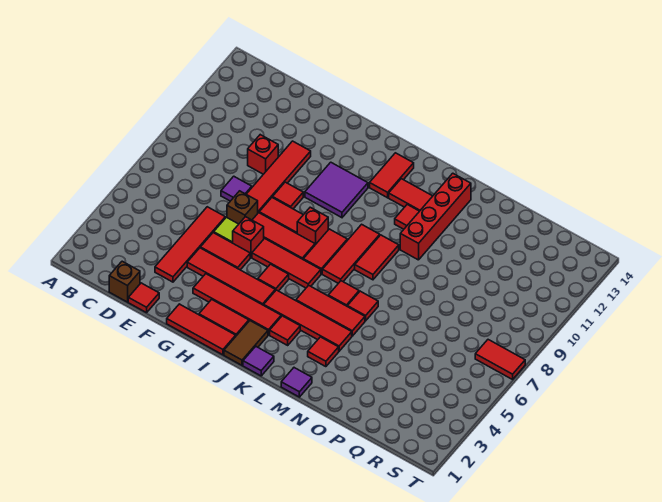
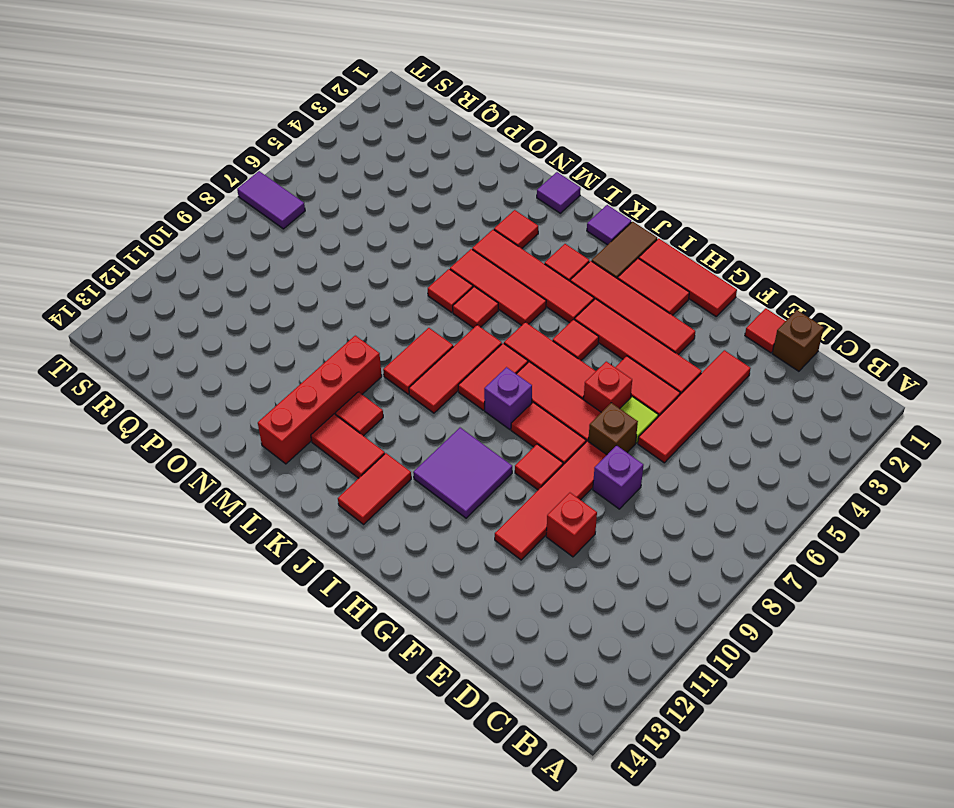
purple tile E8 level 1 -> purple brick E8 level 1
red brick I8 level 1 -> purple brick I8 level 1
red tile S7:T7 level 1 -> purple tile S7:T7 level 1

